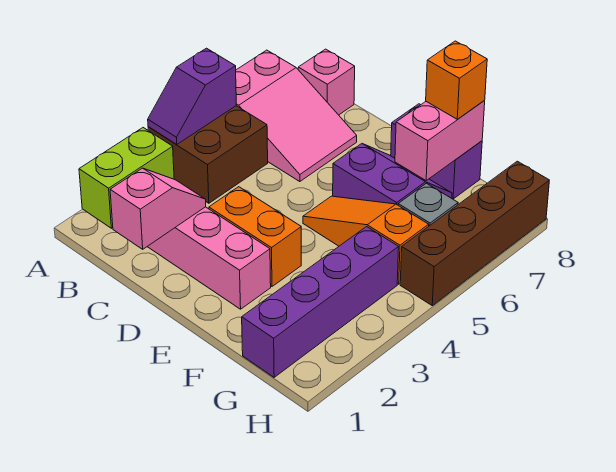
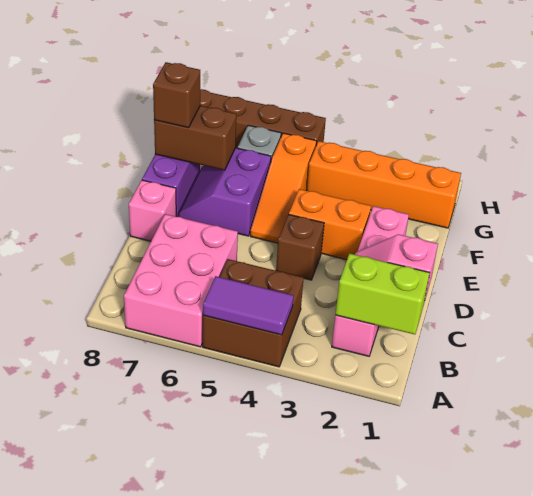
purple slope A4:A5 level 2 top 5 -> purple tile A4:A5 level 2
pink slope A6:C7 level 1 top A -> pink brick A6:C7 level 1
pink brick B8 level 1 -> pink brick D8 level 1
orange brick D3:E3 level 1 -> orange brick E3:E4 level 1
none -> brown brick D4 level 1
pink brick F7:F8 level 2 -> brown brick F7:F8 level 2
orange brick F8 level 3 -> brown brick F8 level 3
purple brick G1:G4 level 1 -> orange brick G1:G4 level 1

